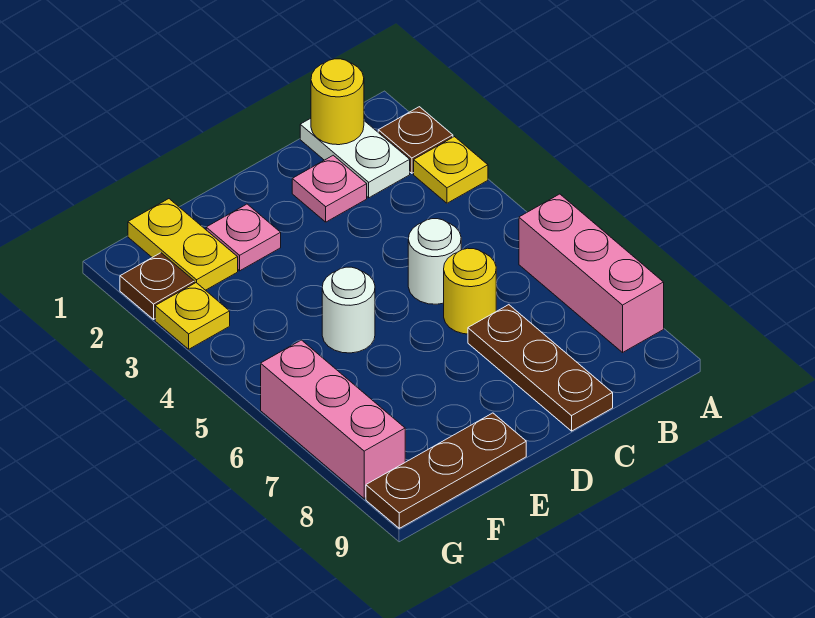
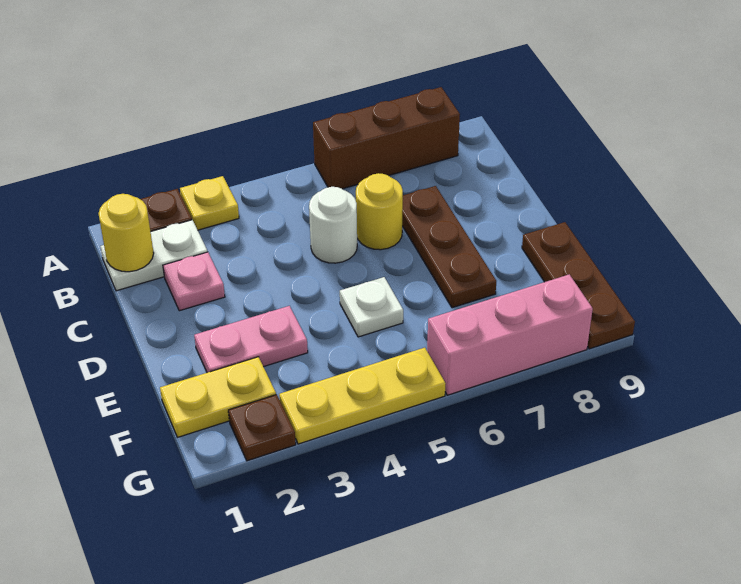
pink brick A6:A8 level 1 -> brown brick A6:A8 level 1
brown plate C7:C9 level 1 -> brown plate C7:E7 level 1
pink plate E2 level 1 -> pink plate E2:E3 level 1
white round brick E5 level 1 -> white plate E5 level 1
yellow plate G3 level 1 -> yellow plate G3:G5 level 1

